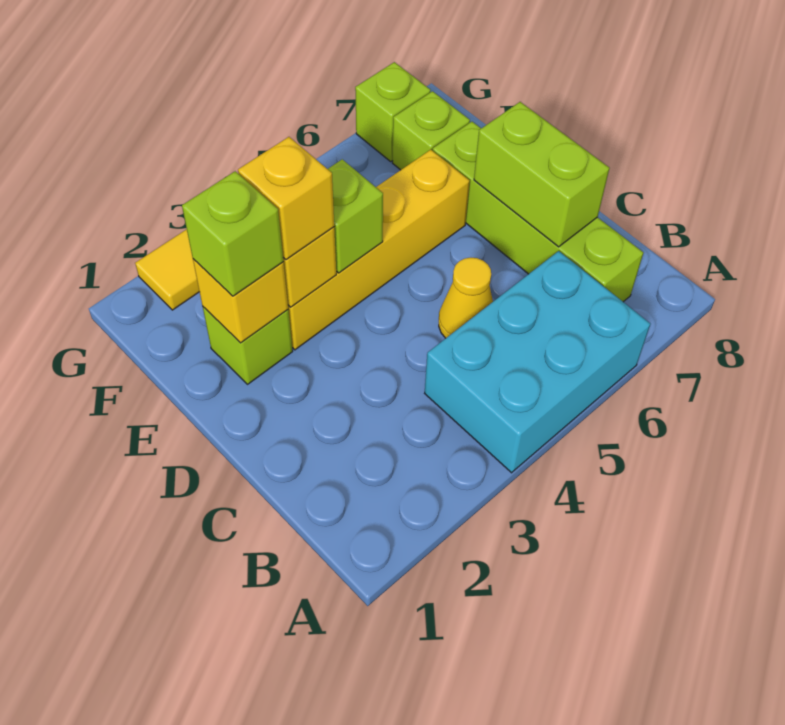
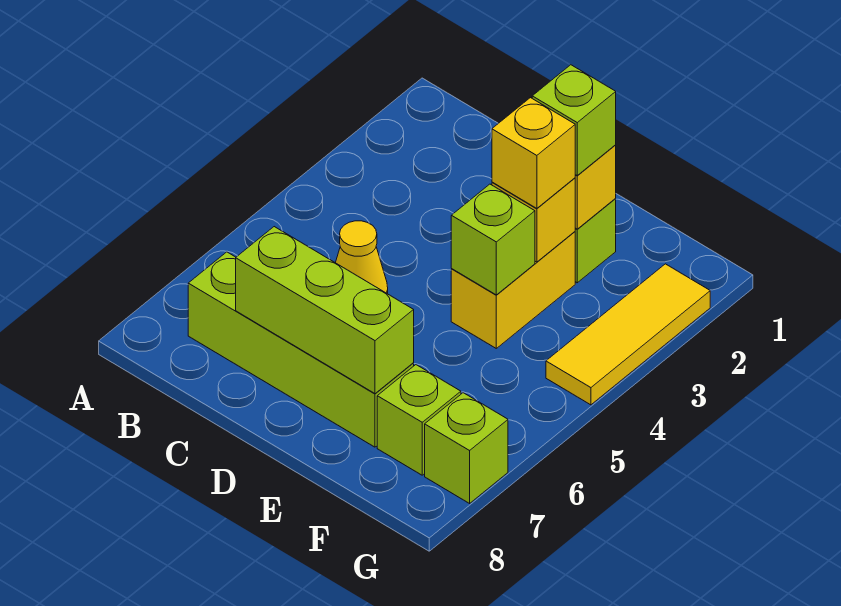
cyan brick A4:B6 level 1 -> none
lime brick C7:D7 level 2 -> lime brick C7:E7 level 2
yellow brick E3:E6 level 1 -> yellow brick E3:E4 level 1

